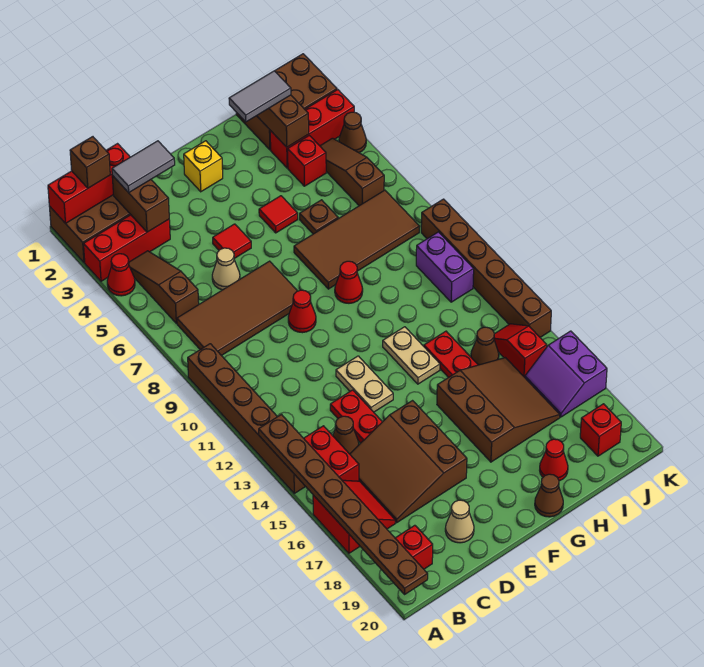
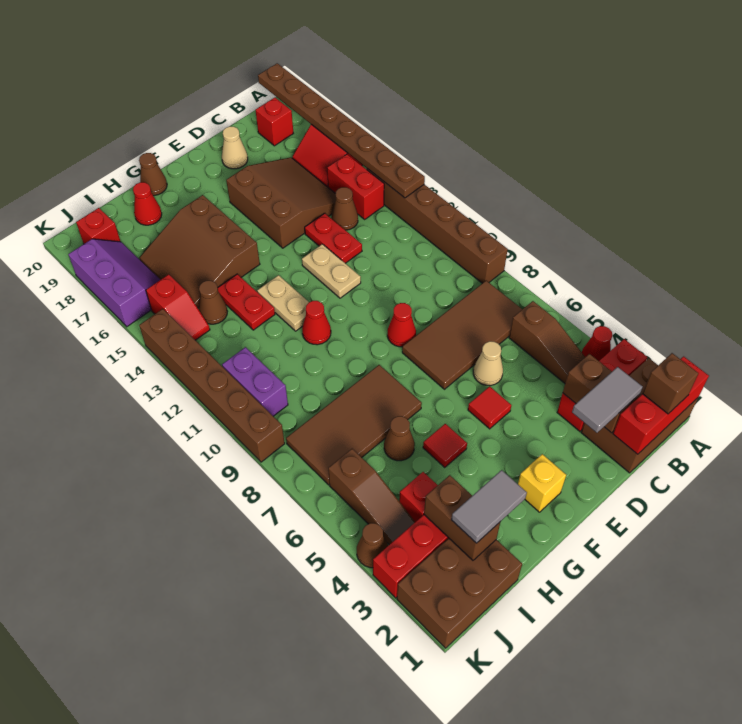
red cone G9 level 1 -> red cone G11 level 1
brown plate H6 level 1 -> brown cone H6 level 1
purple slope J16:K17 level 1 top K -> purple slope J16:K18 level 1 top K

